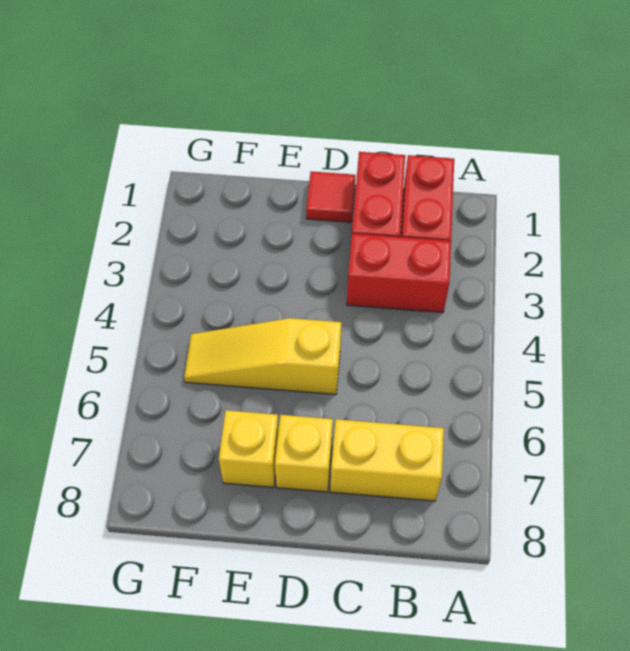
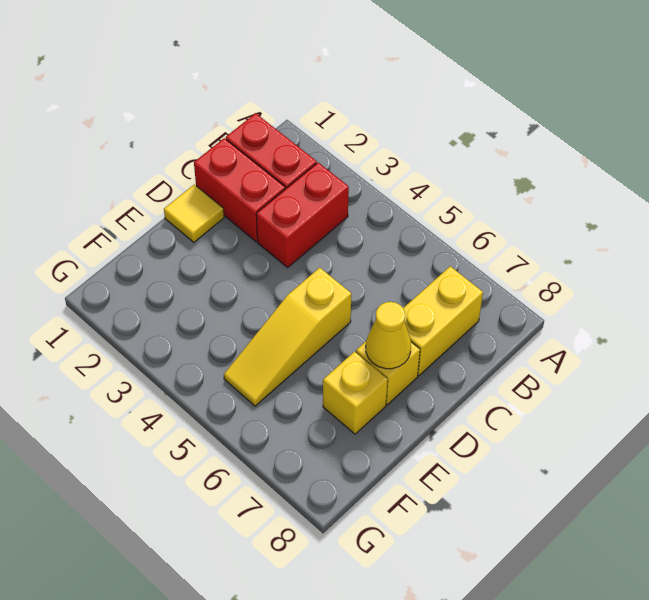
red tile D1 level 1 -> yellow tile D1 level 1
none -> yellow cone D7 level 2

